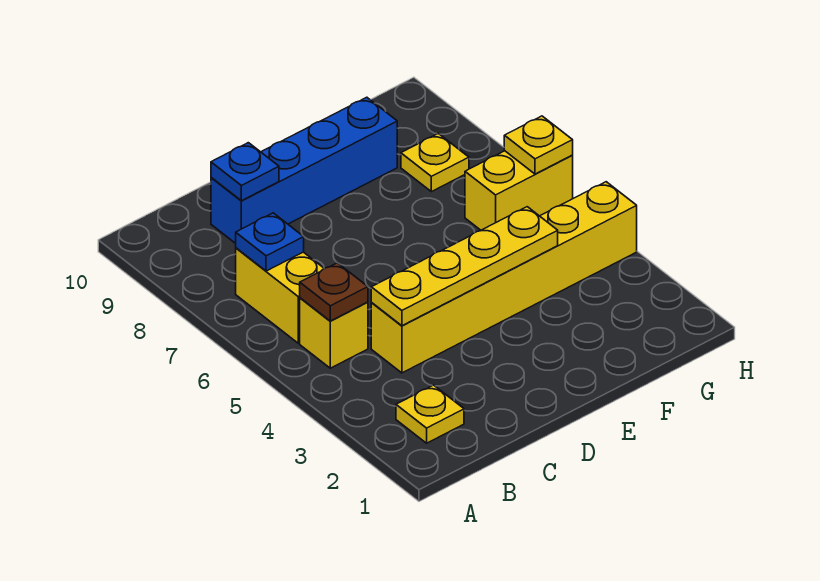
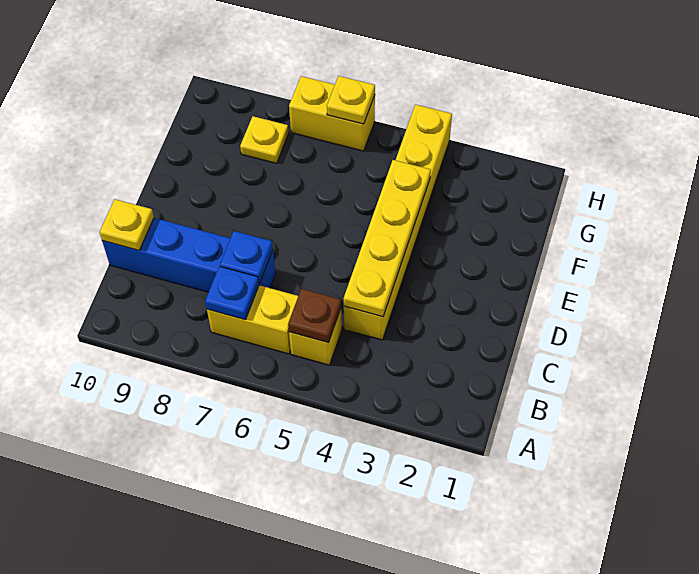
yellow plate B2 level 1 -> yellow plate C10 level 2
blue brick C9:F9 level 1 -> blue brick C7:C10 level 1
blue plate C9 level 2 -> blue plate C7 level 2
yellow brick G6:H6 level 1 -> yellow brick H6:H7 level 1

